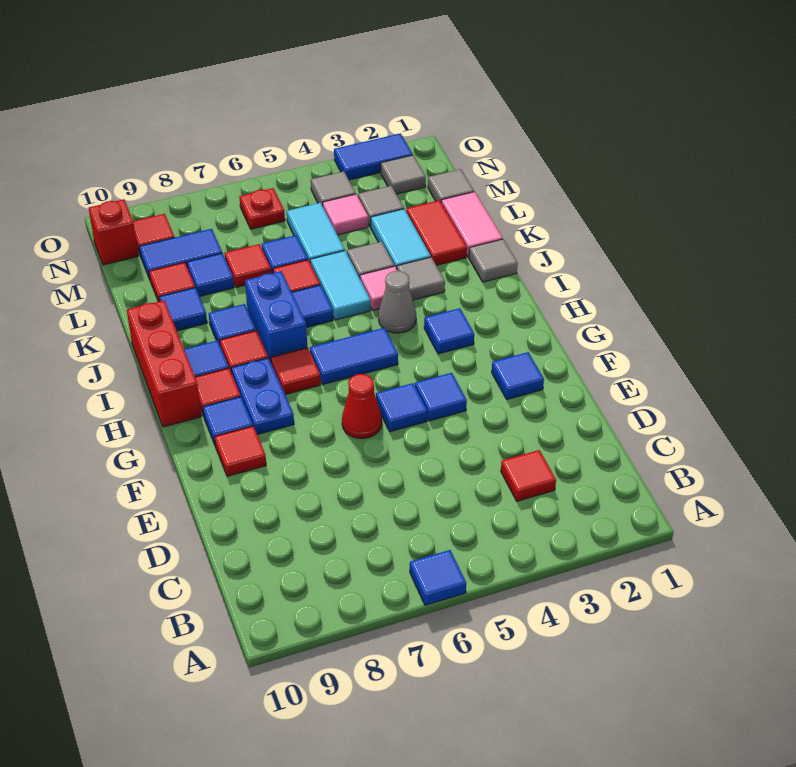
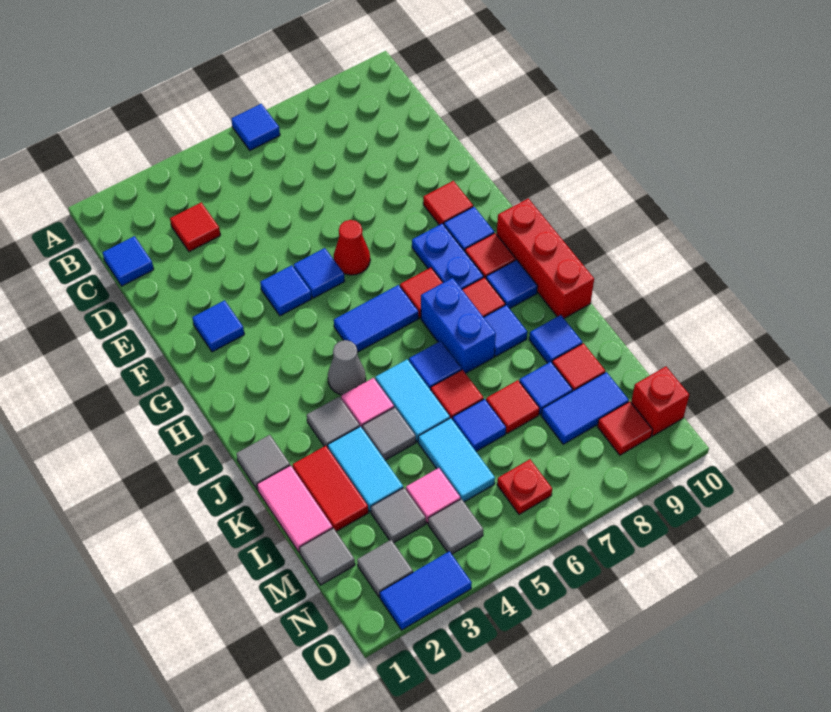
blue tile H3 level 1 -> blue tile C1 level 1

